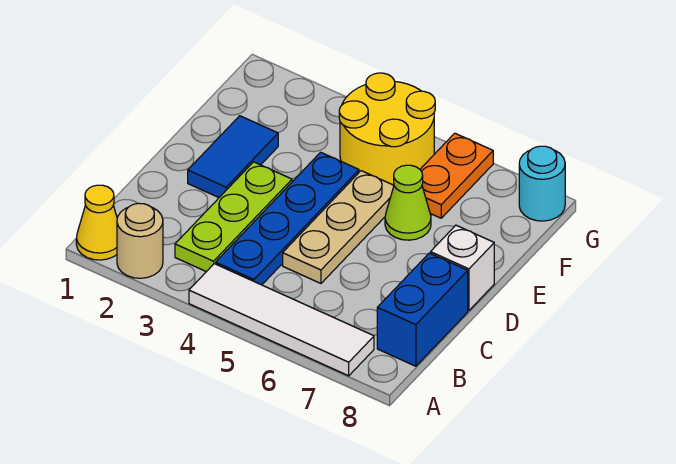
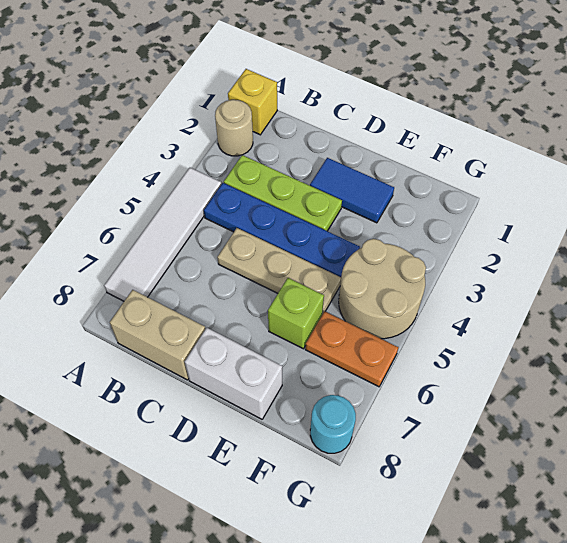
yellow cone A1 level 1 -> yellow brick A1 level 1
blue brick B8:C8 level 1 -> tan brick B8:C8 level 1
white brick D8 level 1 -> white brick D8:E8 level 1
lime cone E6 level 1 -> lime brick E6 level 1
yellow round brick F4:G5 level 1 -> tan round brick F4:G5 level 1

